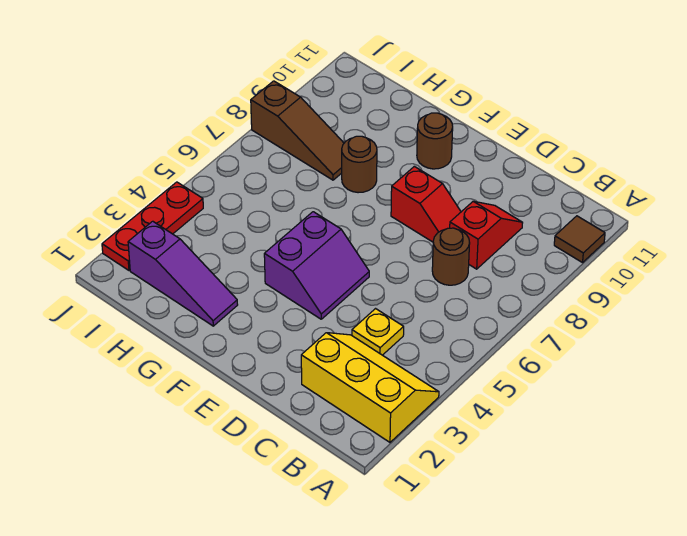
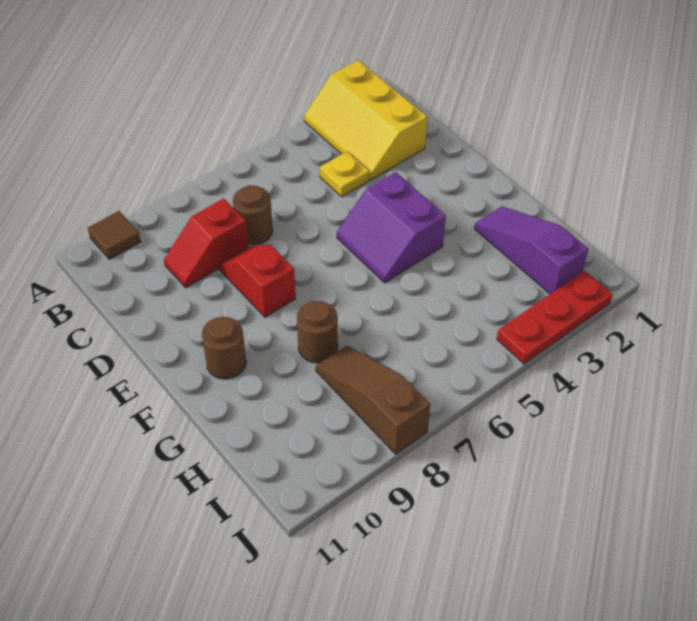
purple slope E4:F5 level 1 top F -> purple slope E4:F5 level 1 top 4

